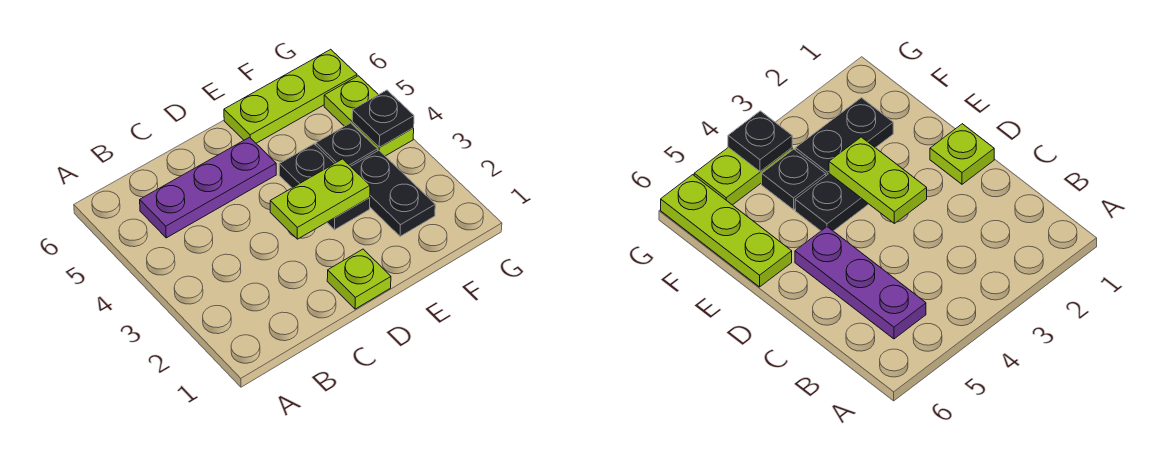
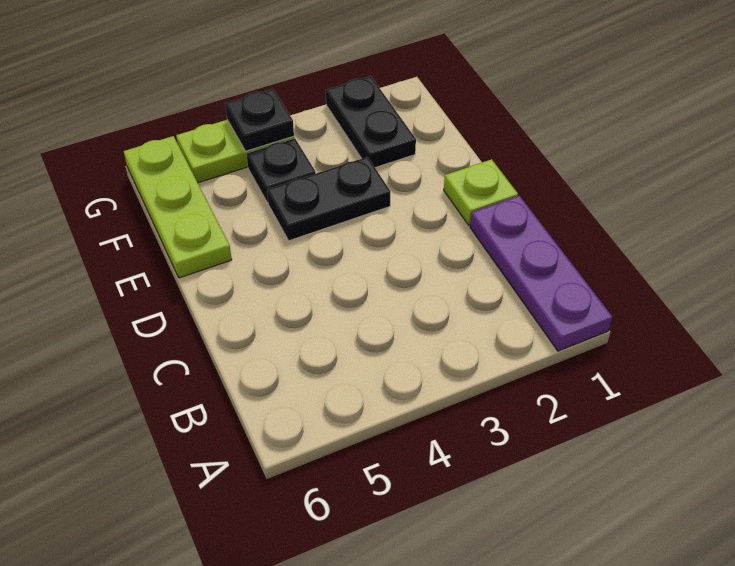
purple plate B5:D5 level 1 -> purple plate A1:C1 level 1
lime plate D3:E3 level 2 -> none
black plate F2:F3 level 1 -> black plate F2:G2 level 1

